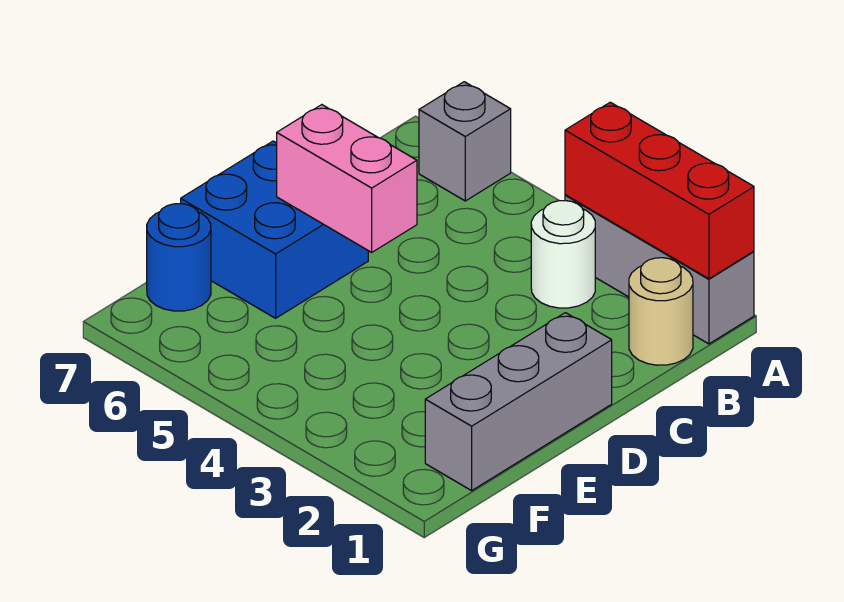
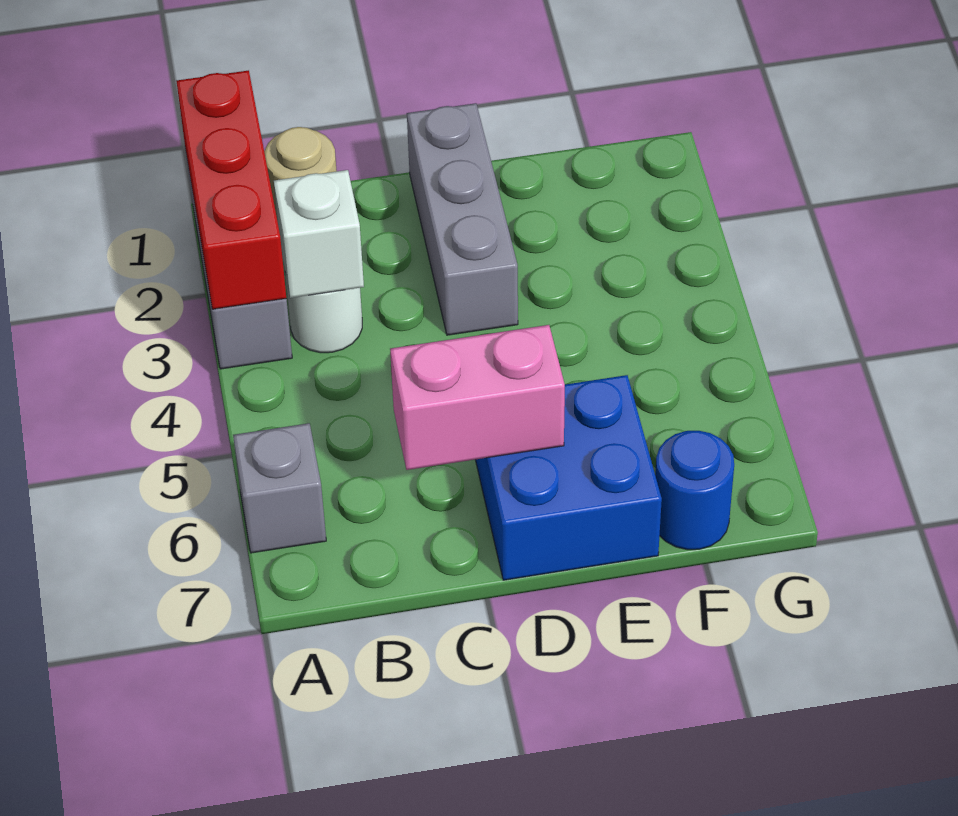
none -> white brick B3 level 2
grey brick D1:F1 level 1 -> grey brick D1:D3 level 1
pink brick D5:D6 level 2 -> pink brick C6:D6 level 2

